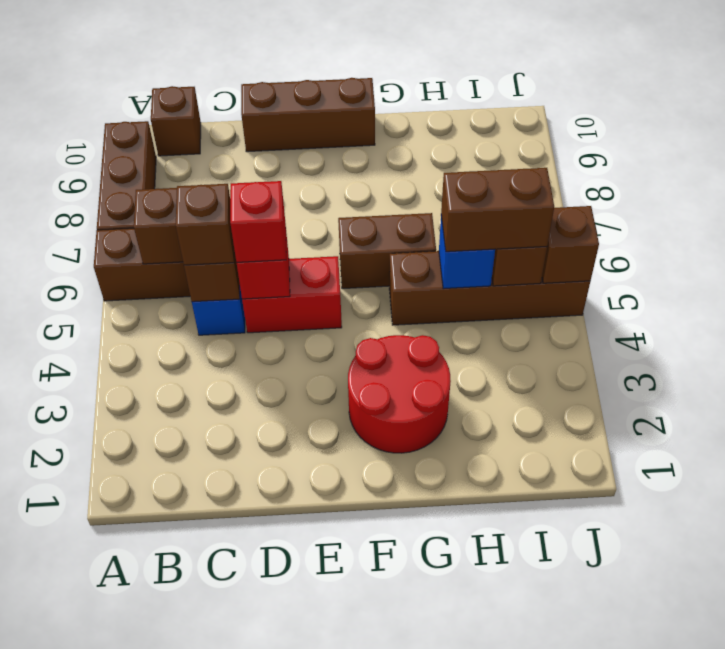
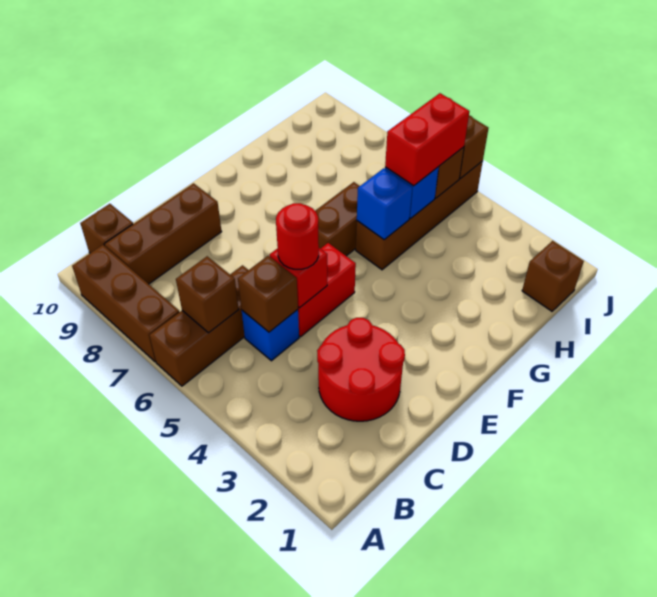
brown brick C5 level 3 -> brown brick I1 level 1
red brick D5 level 3 -> red round brick D5 level 3
brown brick D10:F10 level 1 -> brown brick B9:D9 level 1
red round brick F2:G3 level 1 -> red round brick C2:D3 level 1
none -> blue brick G5 level 2
brown brick H5:I5 level 3 -> red brick H5:I5 level 3

